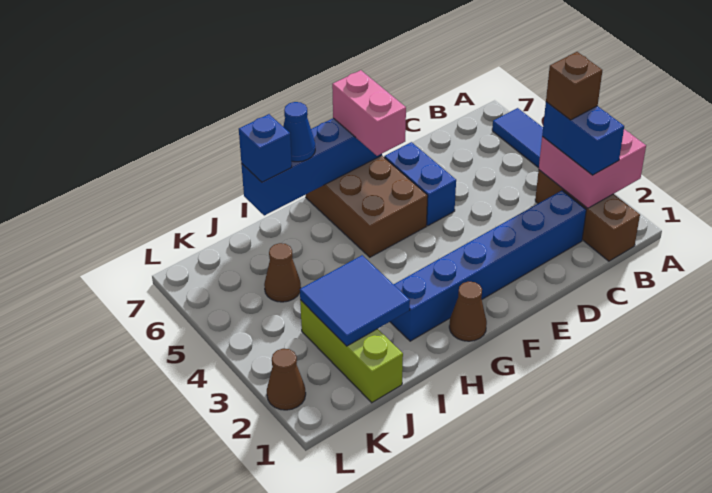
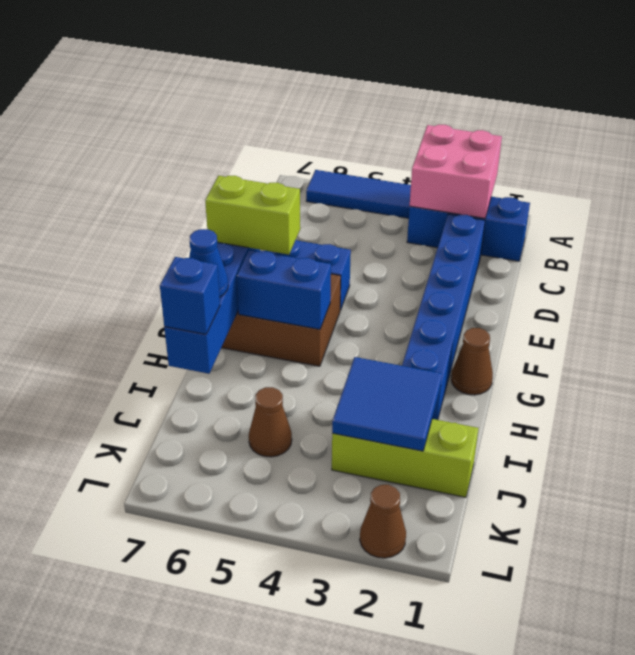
brown brick B1:B3 level 1 -> blue brick B1:B3 level 1
blue brick B2:B3 level 3 -> blue brick G5:G6 level 2
brown brick B3 level 4 -> none
pink brick F6:F7 level 3 -> lime brick F6:F7 level 3

